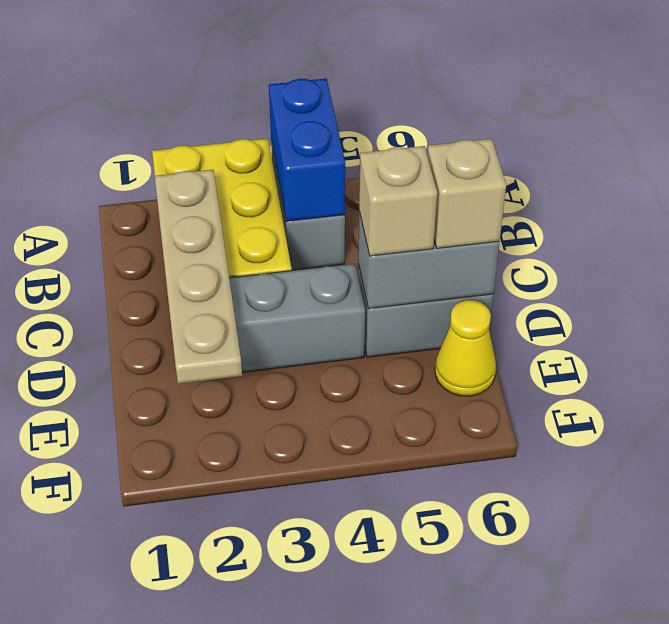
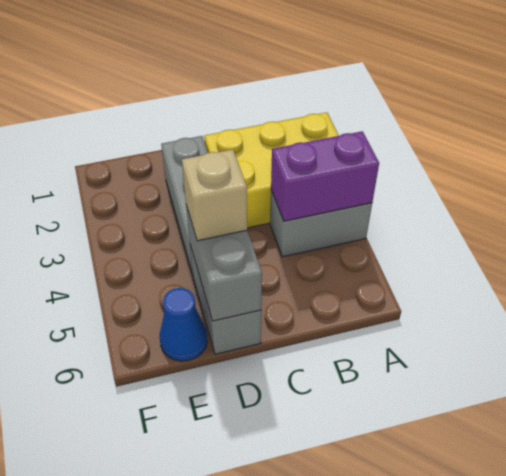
blue brick A4:B4 level 2 -> purple brick A4:B4 level 2
tan plate B2:E2 level 2 -> none
tan brick D6 level 3 -> none
yellow cone E6 level 1 -> blue cone E6 level 1

